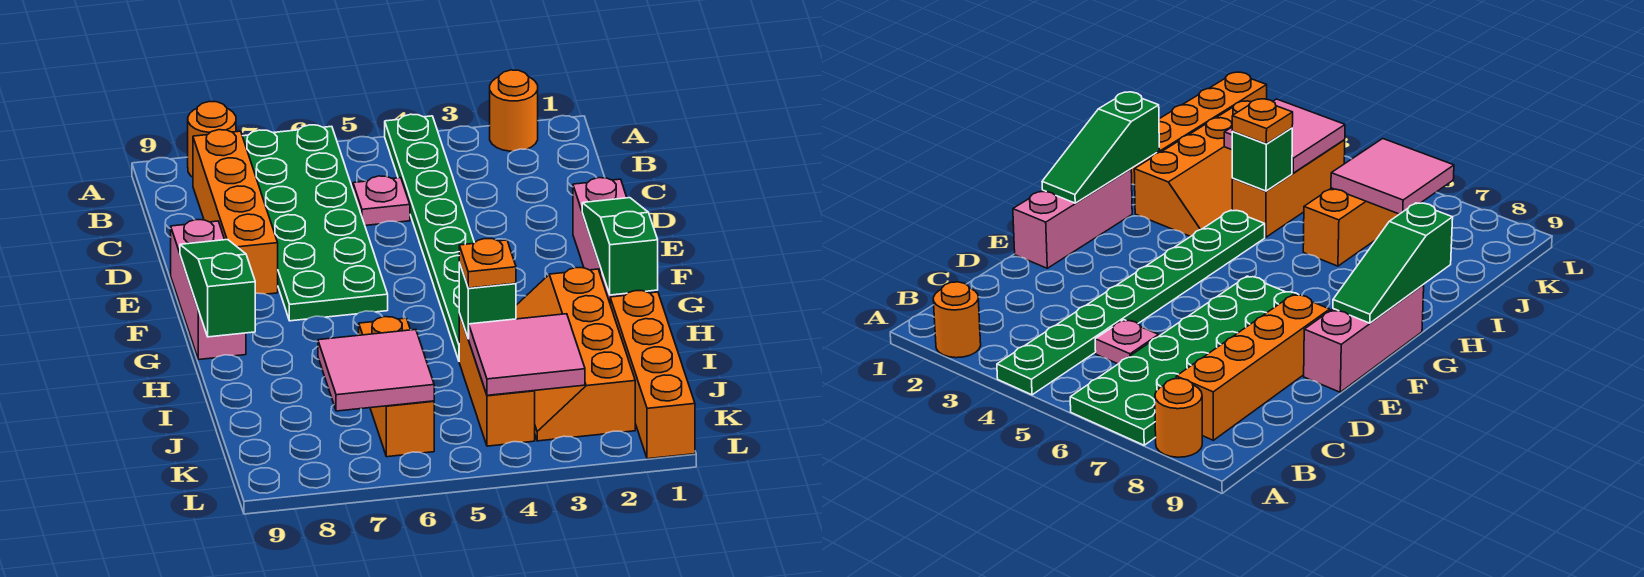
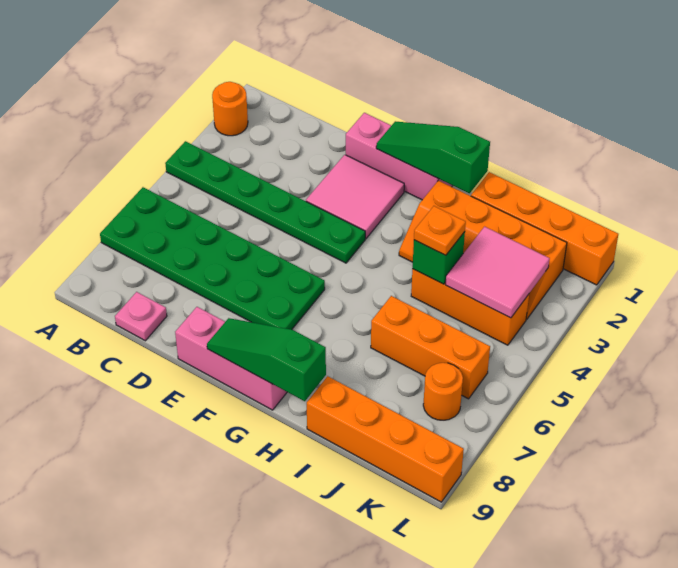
green plate A4:H4 level 1 -> green plate A4:F4 level 1
orange round brick A8 level 1 -> orange round brick K7 level 1
orange brick B8:E8 level 1 -> orange brick I9:L9 level 1
pink plate C5 level 1 -> pink plate C9 level 1
pink tile J6:K7 level 2 -> pink tile E2:F3 level 1

